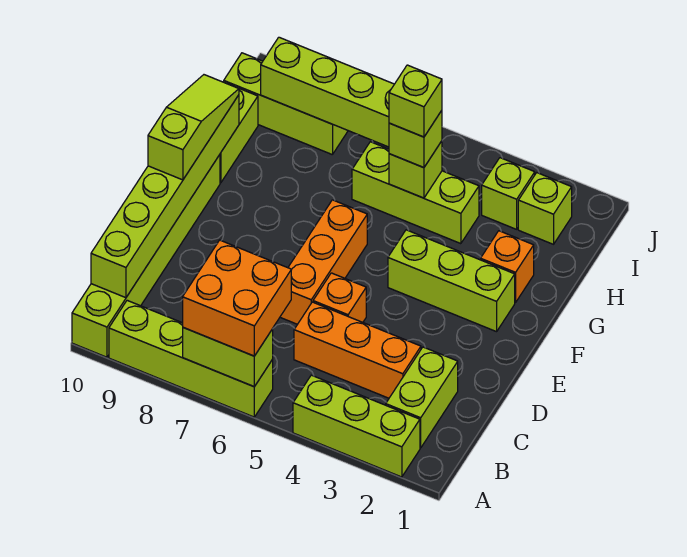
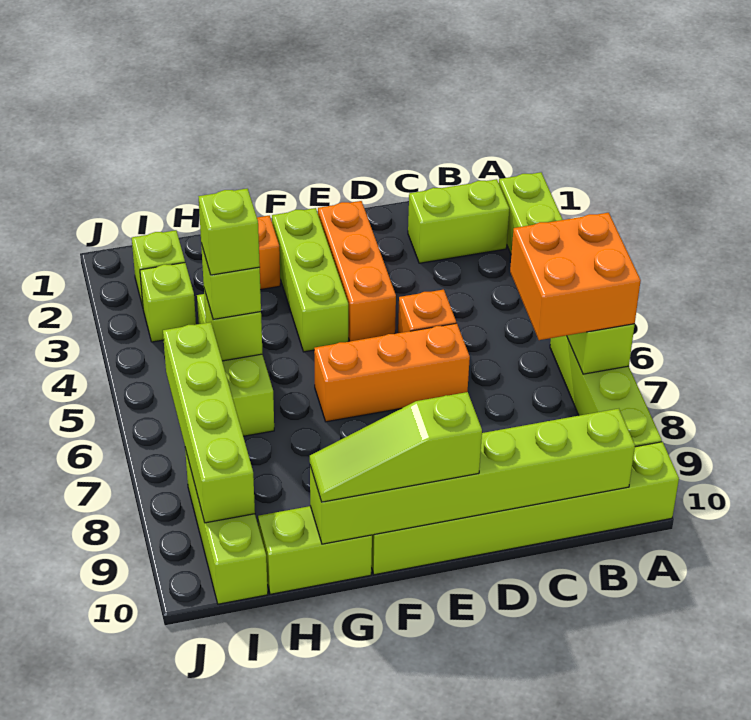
orange brick C3:C5 level 1 -> orange brick E2:E4 level 1

